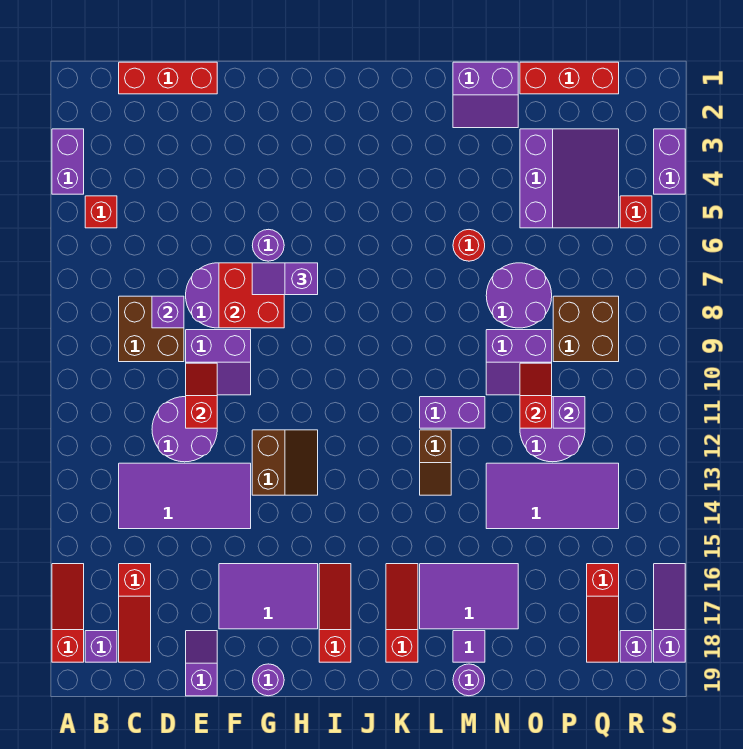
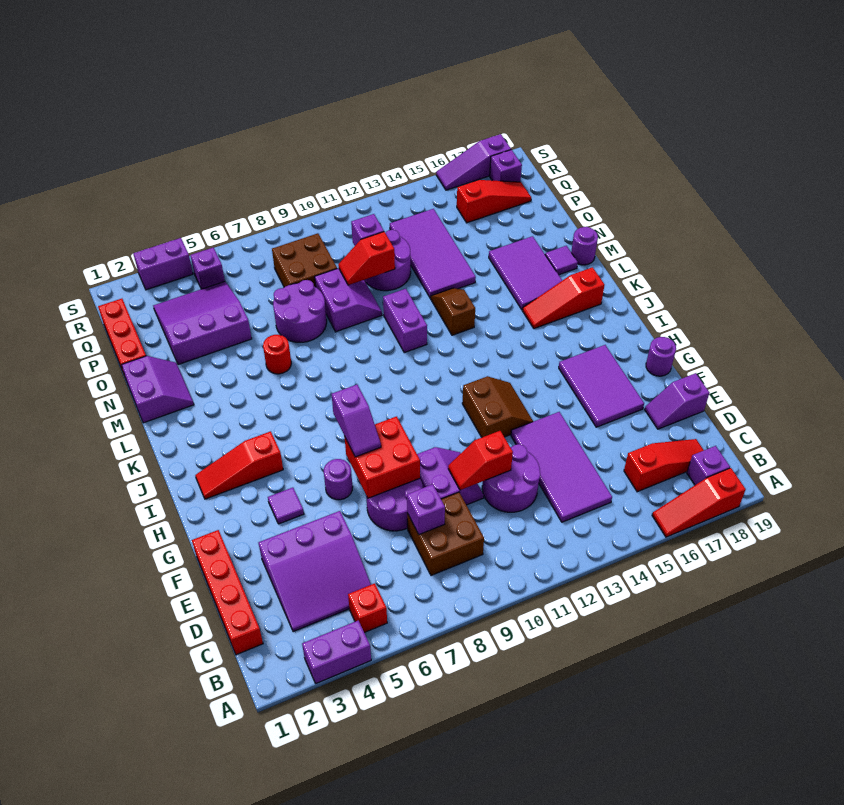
red brick C1:E1 level 1 -> red brick C1:F1 level 1
none -> purple slope C3:E5 level 1 top E
none -> purple tile G4 level 1
brown slope G12:H13 level 1 top G -> brown slope G12:H13 level 1 top 12
red slope I16:I18 level 1 top 18 -> red slope I2:I4 level 1 top 4
brown slope L12:L13 level 1 top 12 -> brown slope L13:M13 level 1 top L
red brick R5 level 1 -> purple brick R5 level 1

